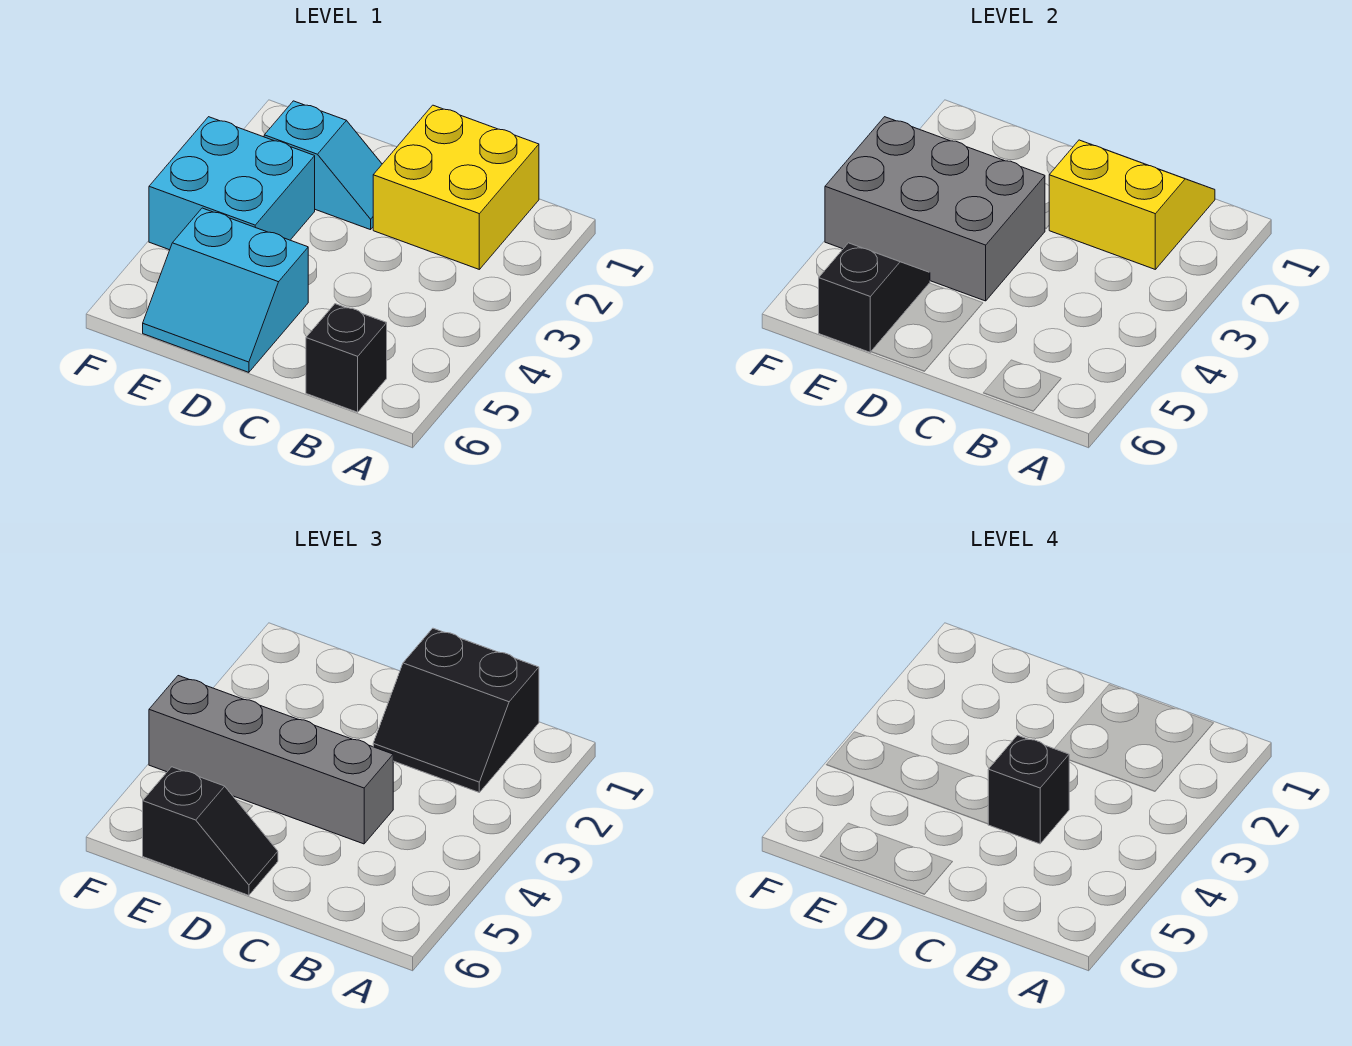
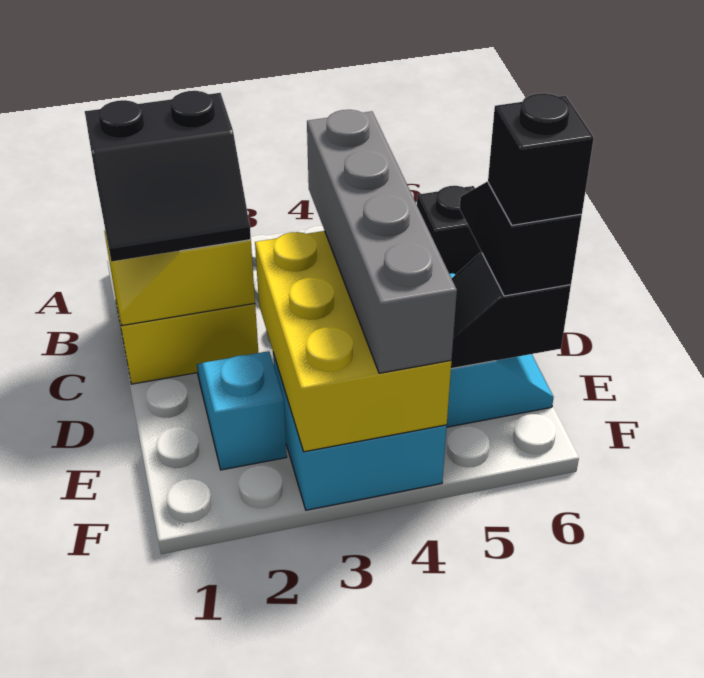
black slope B1:C2 level 3 top 1 -> black slope B1:C2 level 3 top B
black brick C4 level 4 -> black brick E6 level 4
grey brick D3:F4 level 2 -> yellow brick D3:F4 level 2

